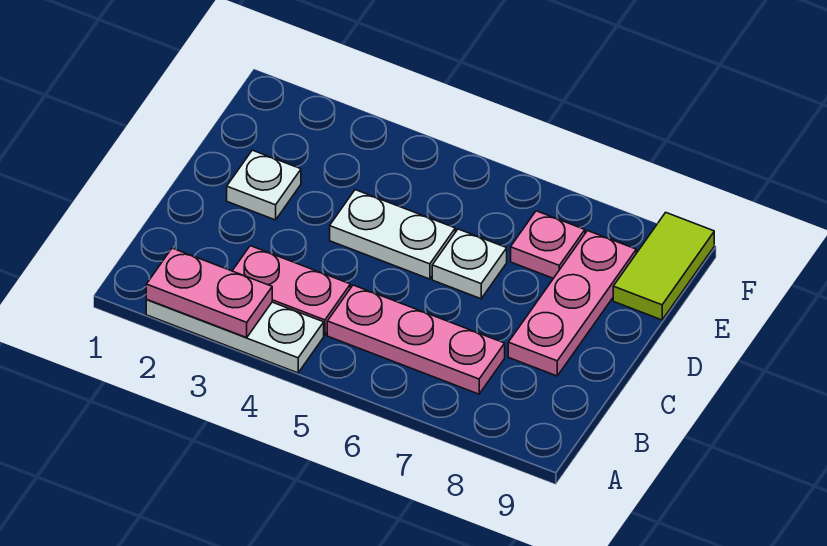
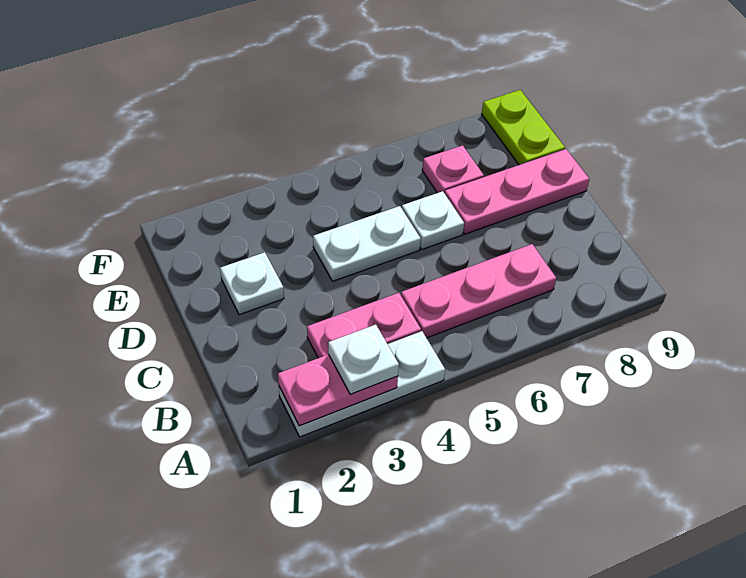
none -> white plate A3 level 3
pink plate C8:E8 level 1 -> pink plate D7:D9 level 1
lime tile E9:F9 level 1 -> lime plate E9:F9 level 1

